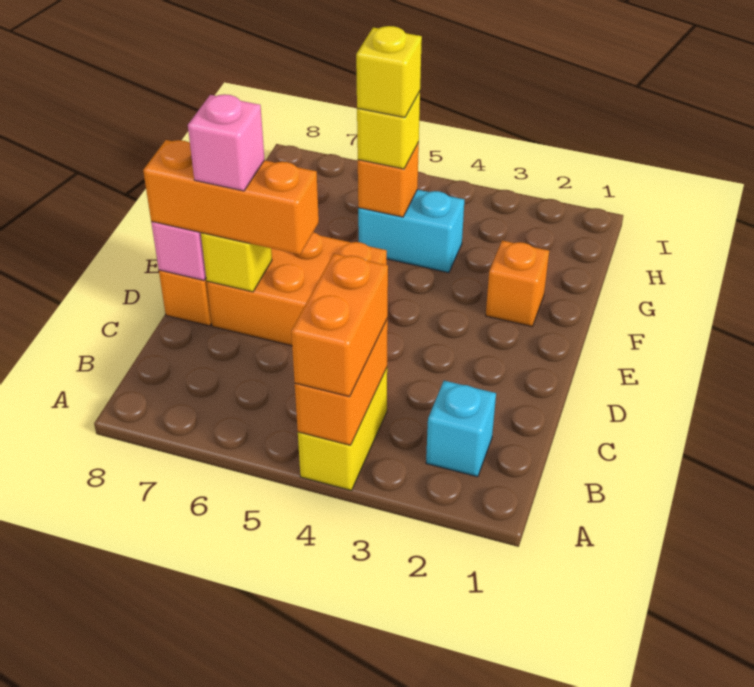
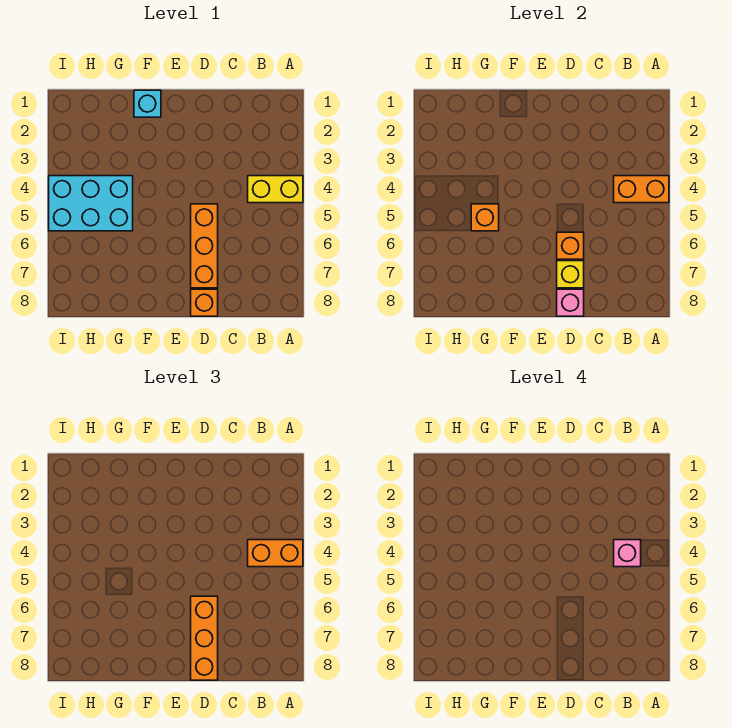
cyan brick B2 level 1 -> cyan brick F1 level 1
orange brick D5:E7 level 1 -> orange brick D5:D7 level 1
pink brick D7 level 4 -> pink brick B4 level 4
orange brick F2 level 1 -> orange brick D6 level 2
cyan brick G4:G5 level 1 -> cyan brick G4:I5 level 1
yellow brick G5 level 3 -> none
yellow brick G5 level 4 -> none

